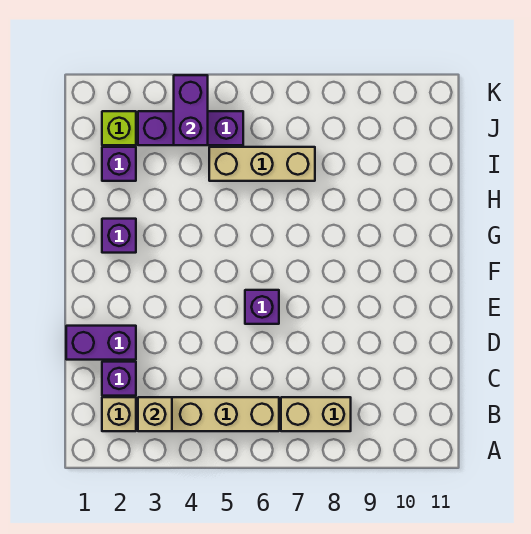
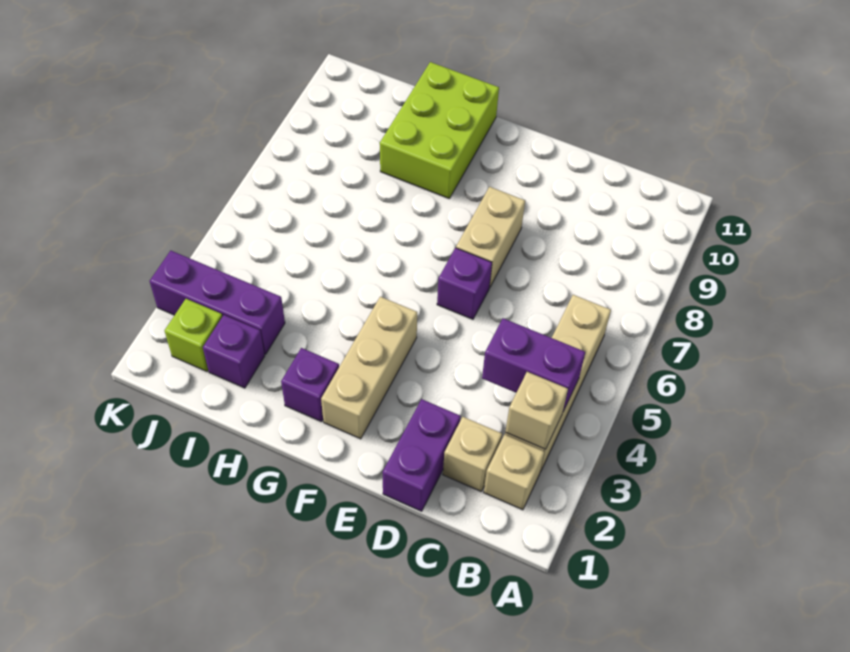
tan brick B7:B8 level 1 -> tan brick E7:E8 level 1
purple brick C2 level 1 -> tan brick C2 level 1
none -> lime brick G9:H11 level 1
tan brick I5:I7 level 1 -> tan brick F2:F4 level 1
purple brick J3:J5 level 1 -> purple brick I3:K3 level 1
purple brick J4:K4 level 2 -> purple brick B4:C4 level 2

